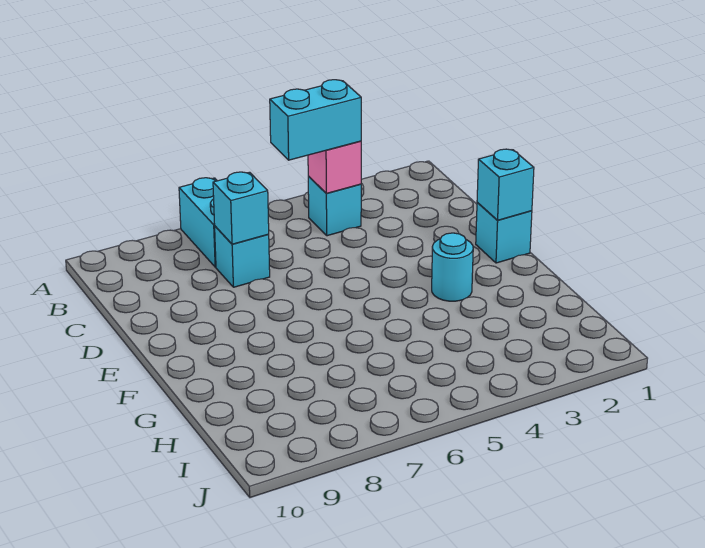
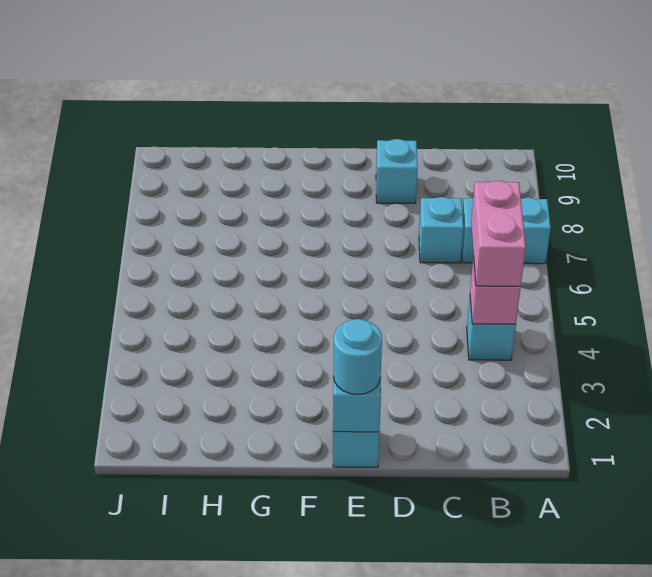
cyan brick B4:B5 level 3 -> pink brick B4:B5 level 3
cyan brick C7 level 2 -> cyan brick D9 level 1
cyan round brick F3 level 1 -> cyan round brick E1 level 3

